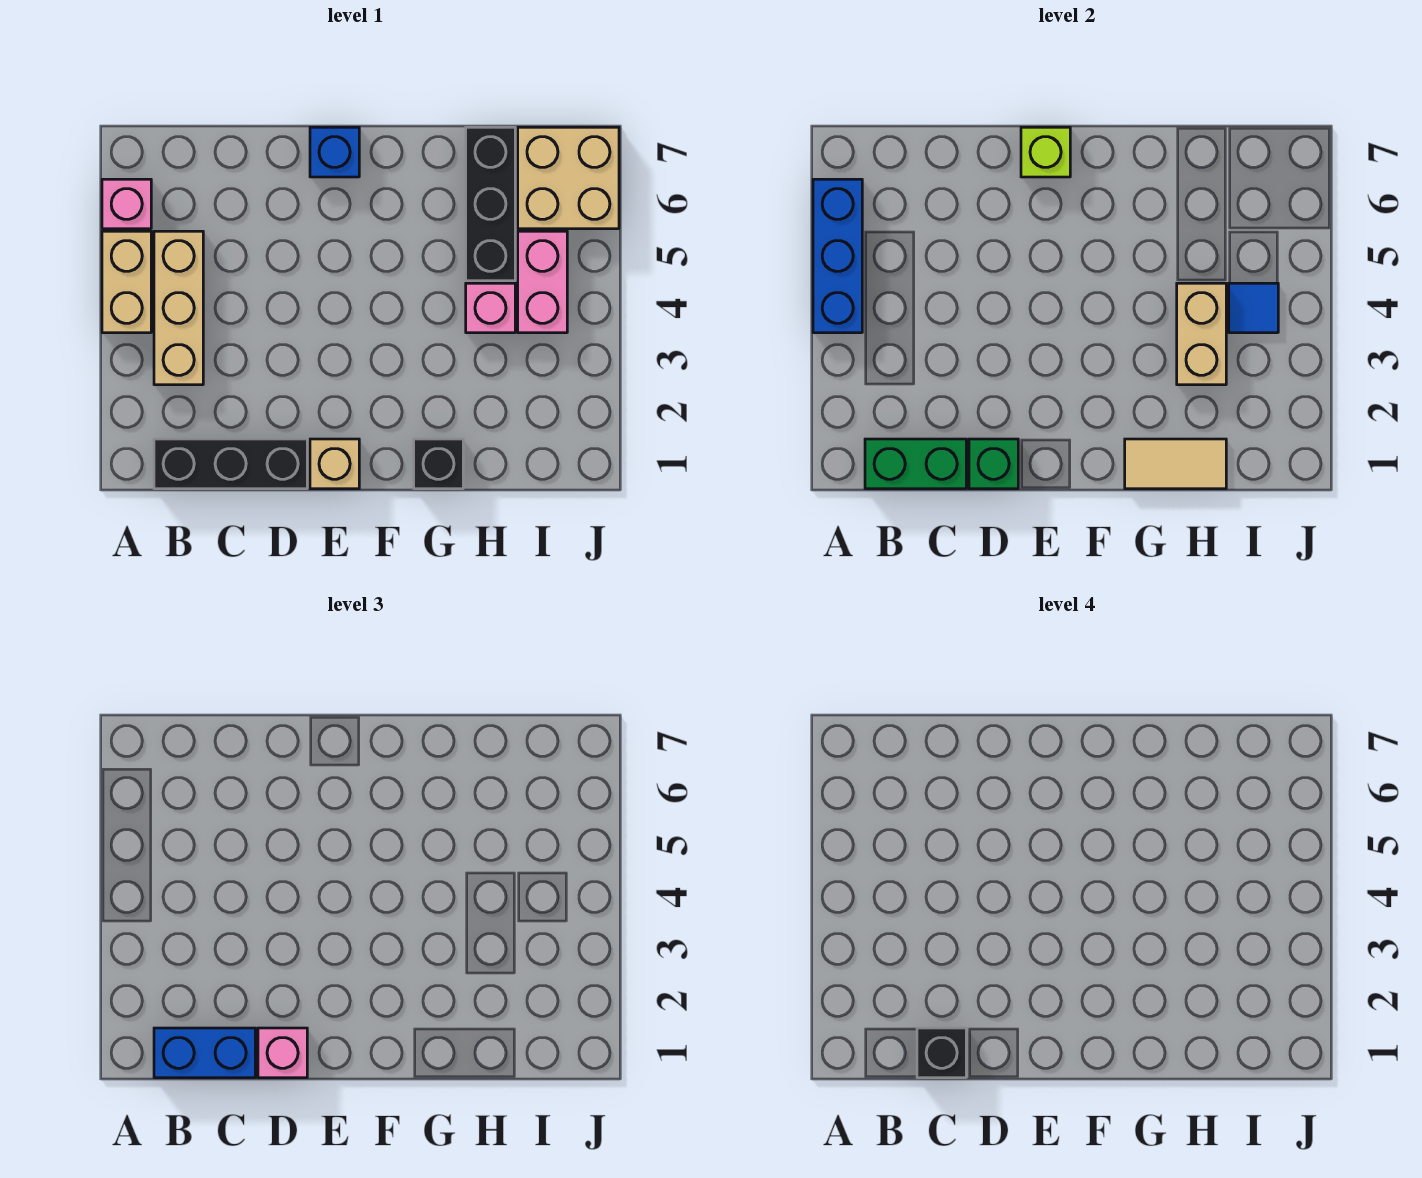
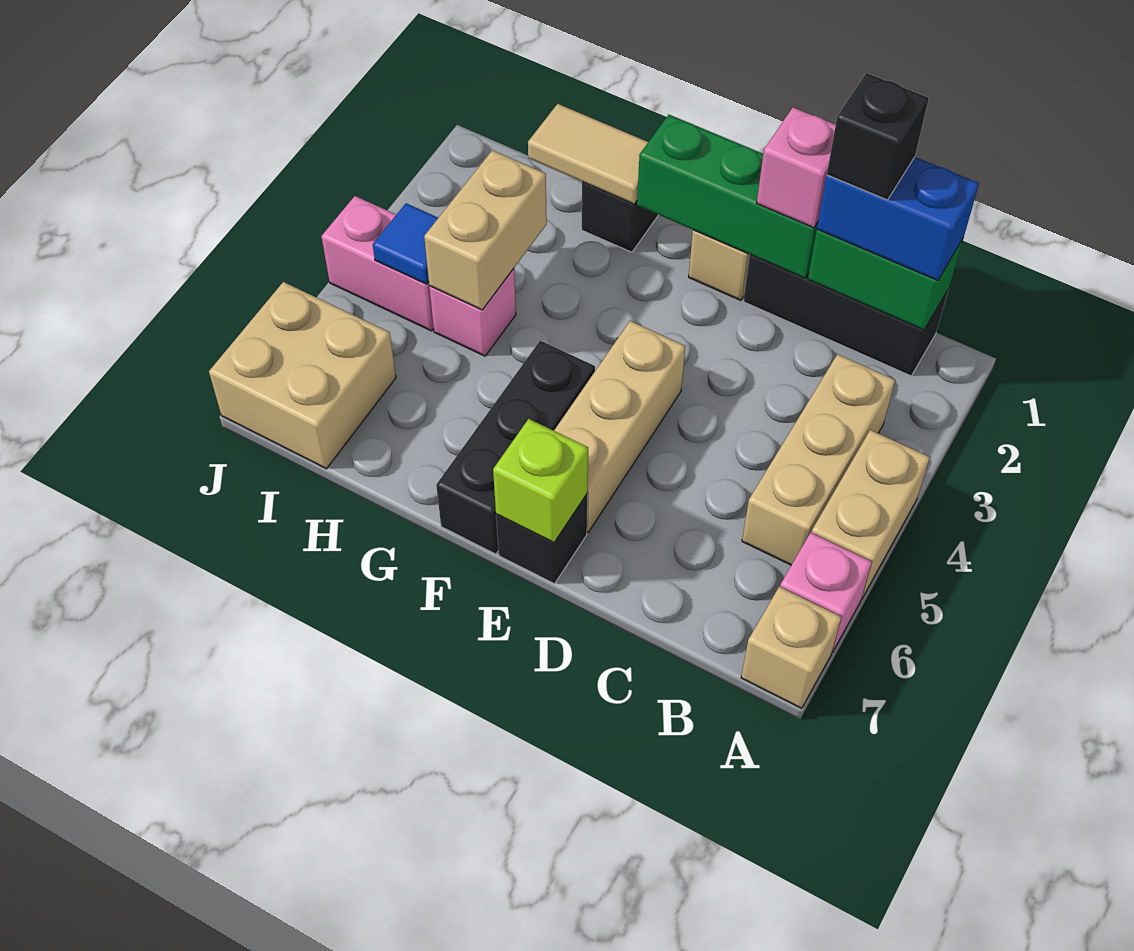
blue brick A4:A6 level 2 -> none
none -> tan brick A7 level 1
green brick D1 level 2 -> green brick D1:F1 level 2
none -> tan brick E4:E6 level 1
blue brick E7 level 1 -> black brick E7 level 1
black brick H5:H7 level 1 -> black brick F5:F7 level 1
pink brick I4:I5 level 1 -> pink brick I4:J4 level 1

